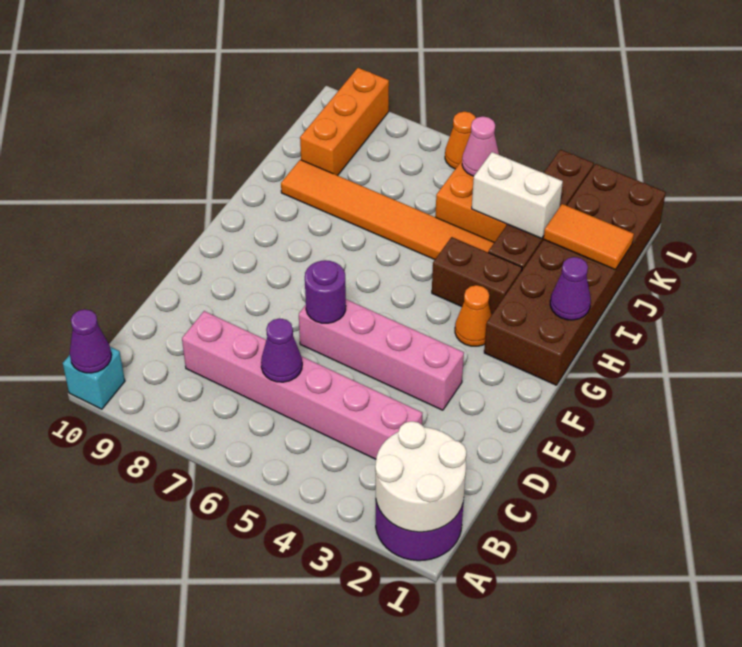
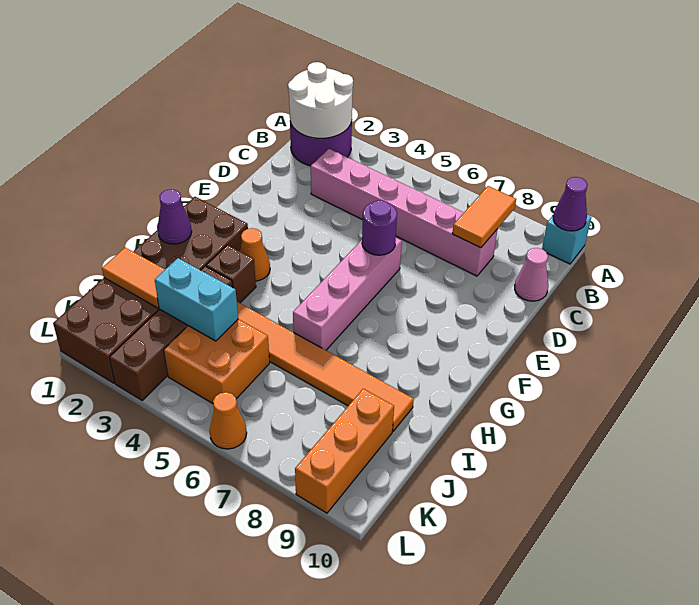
none -> orange tile B8:C8 level 2
purple cone C6 level 2 -> none
pink brick E3:E6 level 1 -> pink brick E6:H6 level 1
brown brick H3:H4 level 1 -> brown brick H3 level 1
white brick J3:J4 level 2 -> cyan brick J3:J4 level 2
pink cone K5 level 2 -> pink cone C10 level 1

